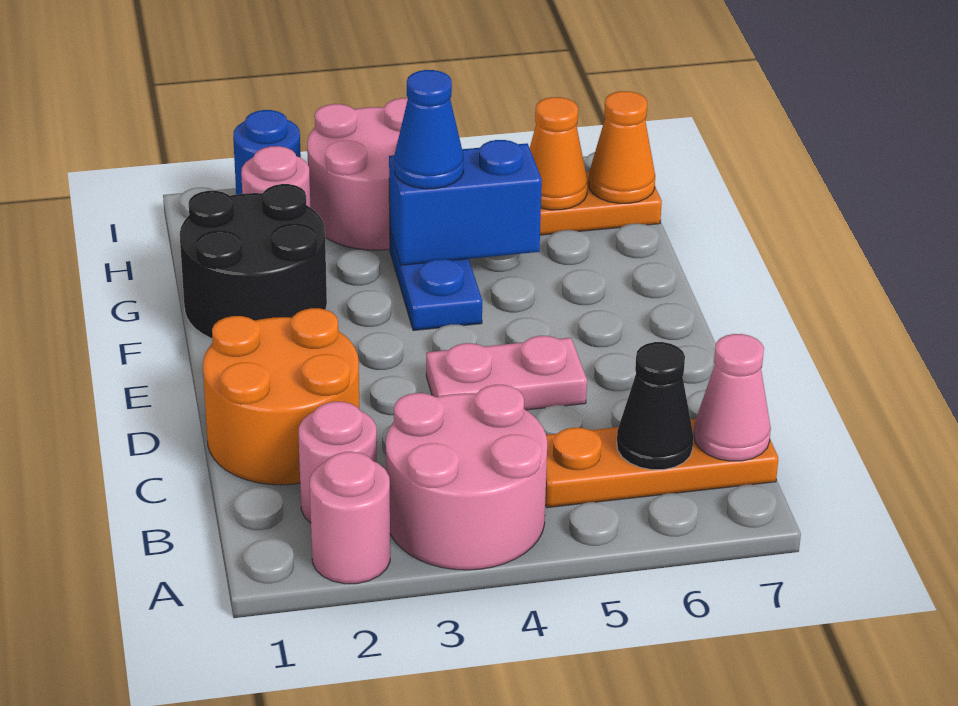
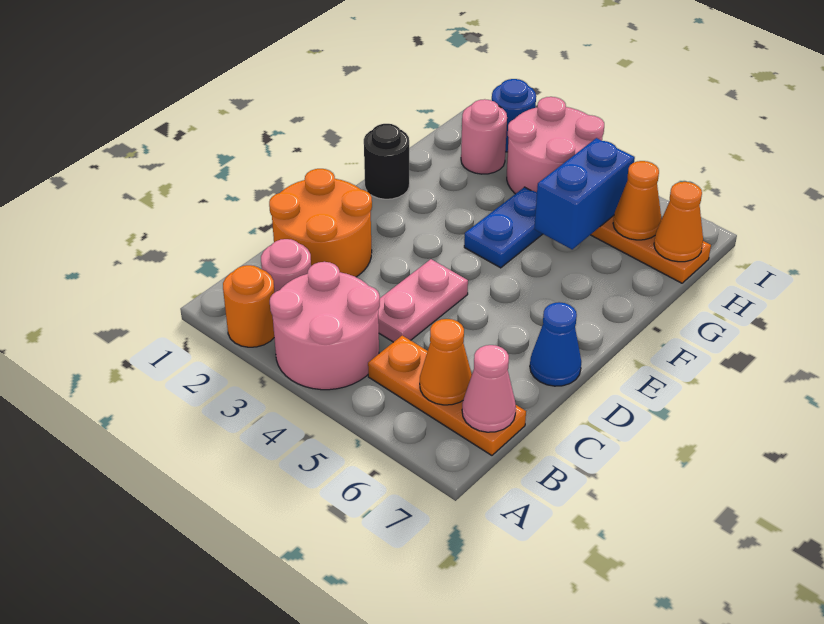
pink round brick A2 level 1 -> orange round brick A2 level 1
black cone B6 level 2 -> orange cone B6 level 2
pink plate D4:D5 level 1 -> pink plate C4:D4 level 1
black round brick F1:G2 level 1 -> black round brick F1 level 1
blue brick G4:G5 level 2 -> blue brick G5:H5 level 2
blue cone G4 level 3 -> blue cone D7 level 1

